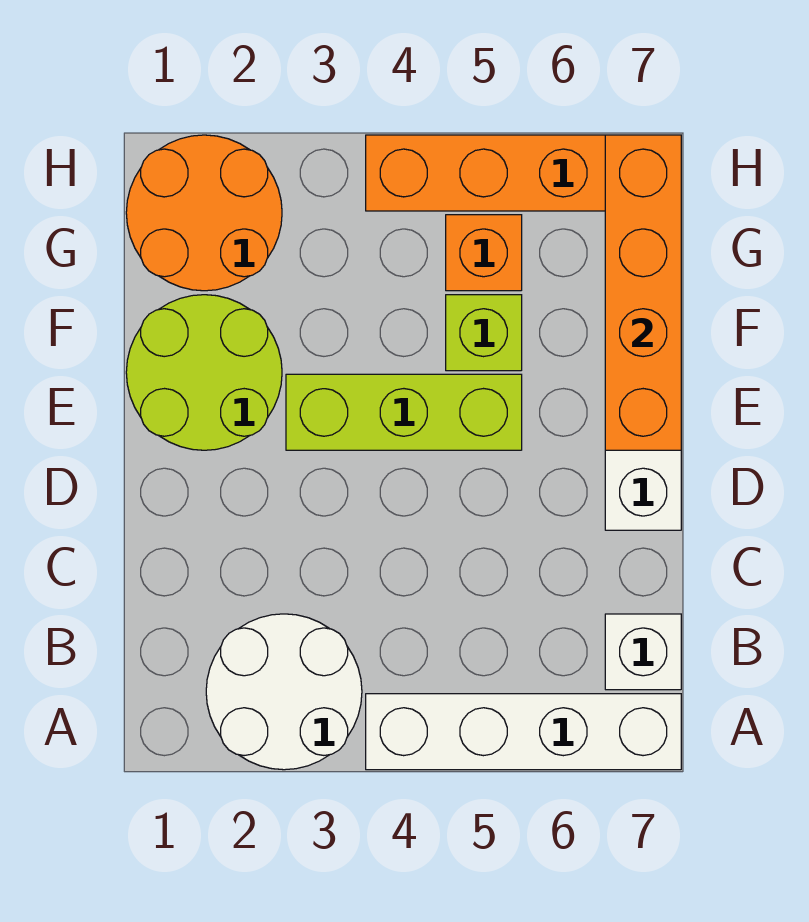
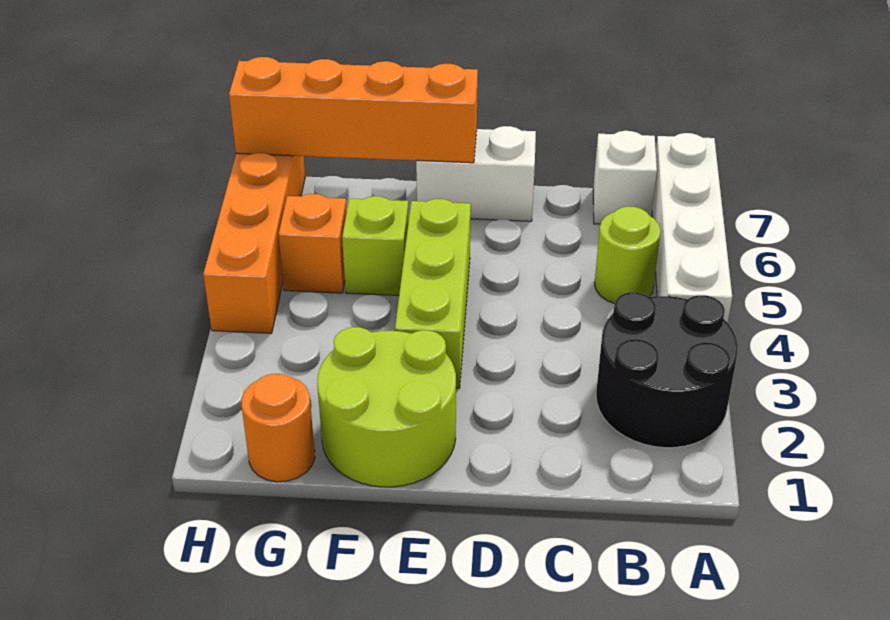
white round brick A2:B3 level 1 -> black round brick A2:B3 level 1
none -> lime round brick B5 level 1
orange round brick G1:H2 level 1 -> orange round brick G1 level 1

